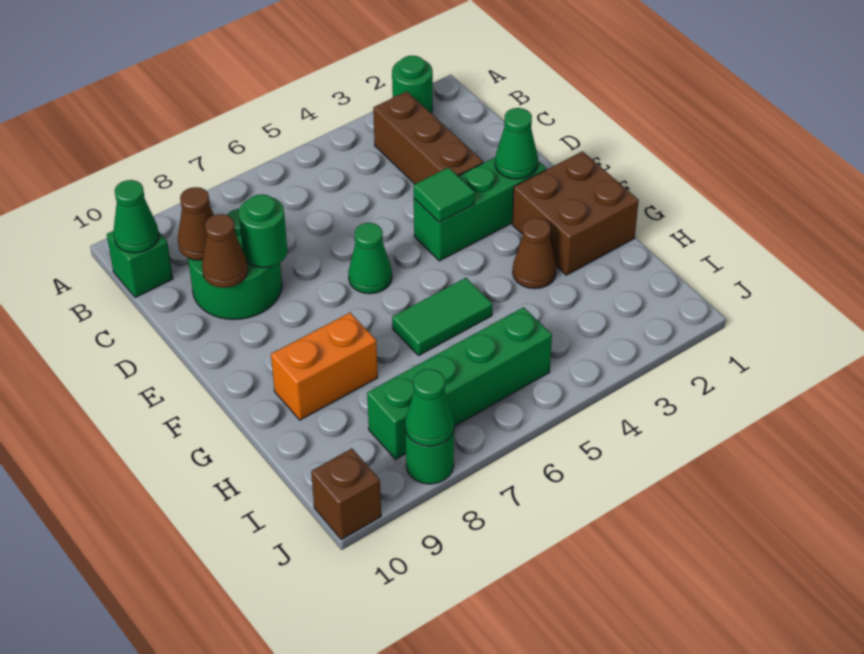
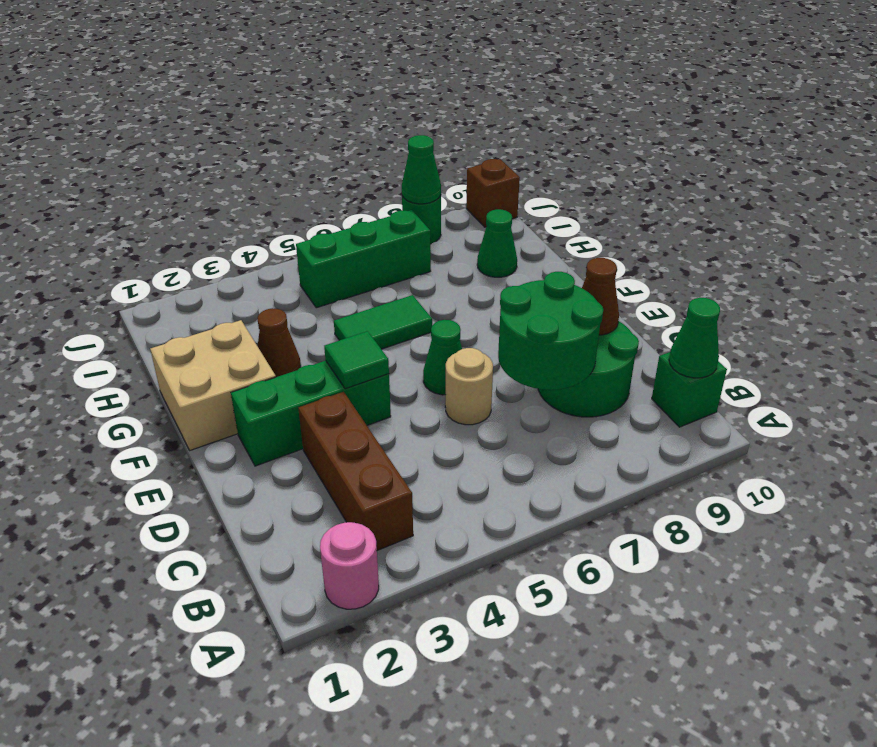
green round brick A2 level 1 -> pink round brick A2 level 1
brown cone C9 level 2 -> none
none -> tan round brick D6 level 1
green round brick D8 level 2 -> green round brick C7:D8 level 2
green cone E2 level 2 -> green cone H9 level 1
brown brick F1:G2 level 1 -> tan brick F1:G2 level 1
orange brick G8:G9 level 1 -> none
green brick I5:I8 level 1 -> green brick I5:I7 level 1

